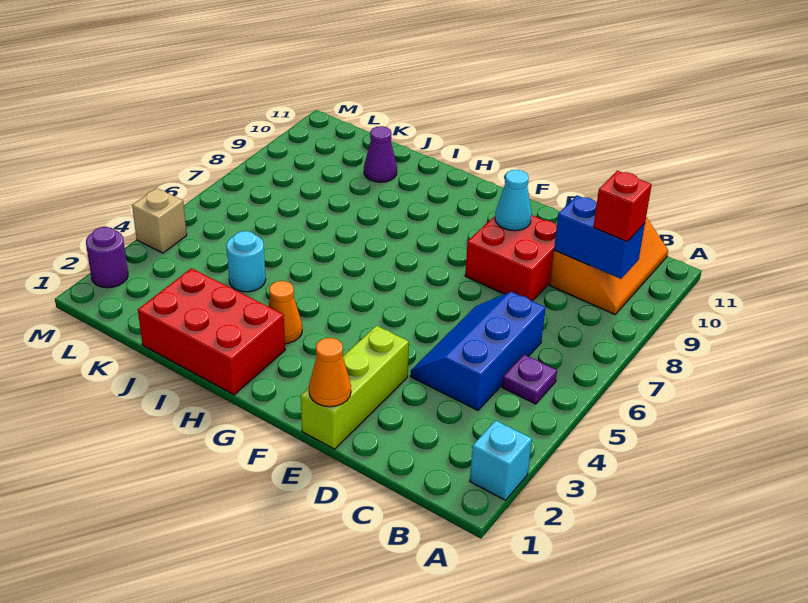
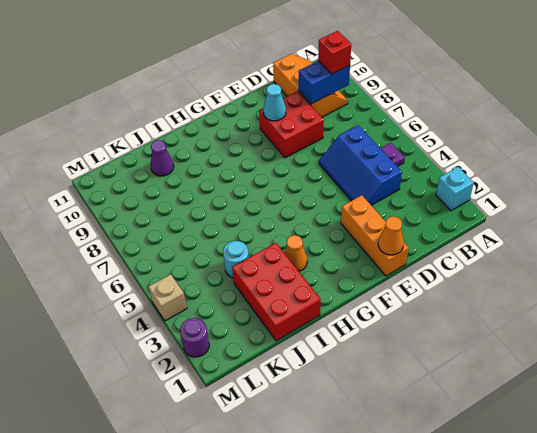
lime brick E1:E3 level 1 -> orange brick E1:E3 level 1
red brick H1:J2 level 1 -> red brick I1:J3 level 1

